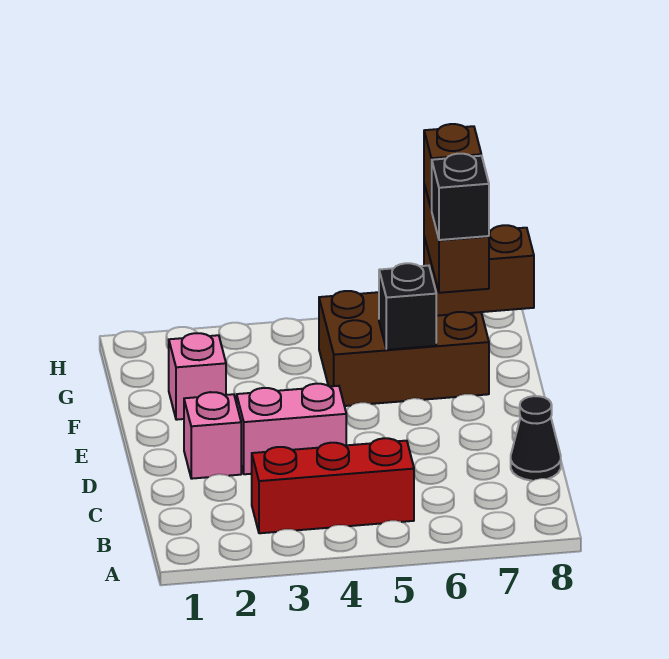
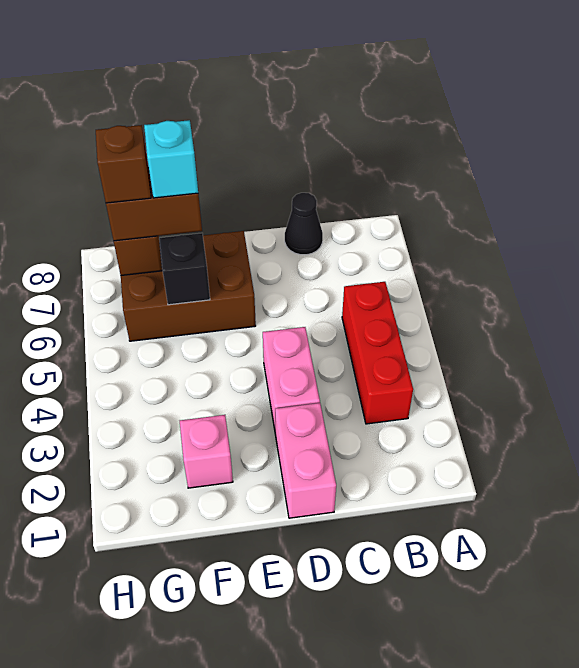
pink brick D2 level 1 -> pink brick D1:D2 level 1
brown brick F5:G7 level 1 -> brown brick E6:G7 level 1
black brick F7 level 4 -> cyan brick F7 level 4

